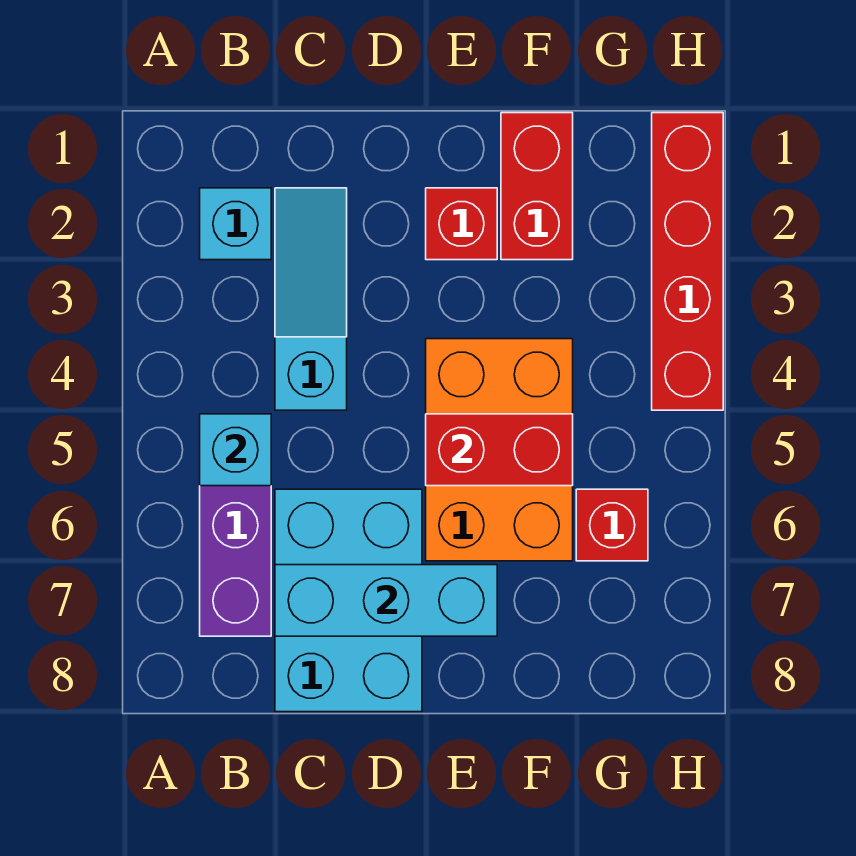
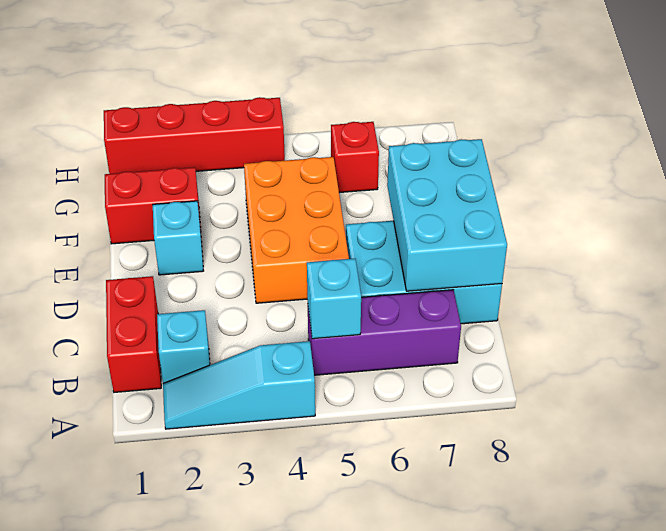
cyan slope C2:C4 level 1 top 4 -> cyan slope A2:A4 level 1 top 4
cyan brick C7:E7 level 2 -> cyan brick C7:E8 level 2
red brick E2 level 1 -> cyan brick E2 level 1
orange brick E4:F6 level 1 -> orange brick D4:F5 level 1
red brick E5:F5 level 2 -> red brick B1:C1 level 1

